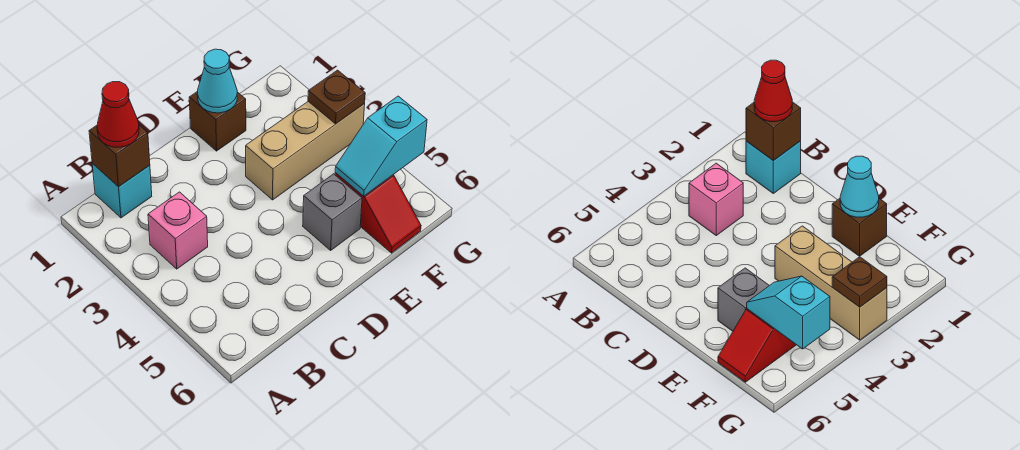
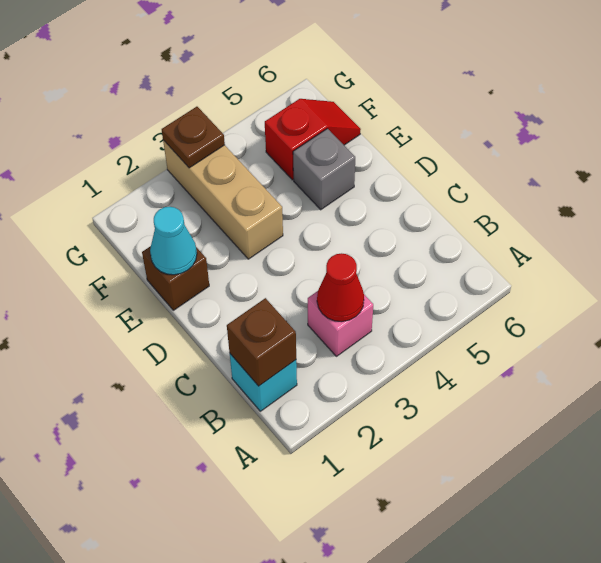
red cone B1 level 3 -> red cone B3 level 2
cyan slope F5:G5 level 2 top G -> none

